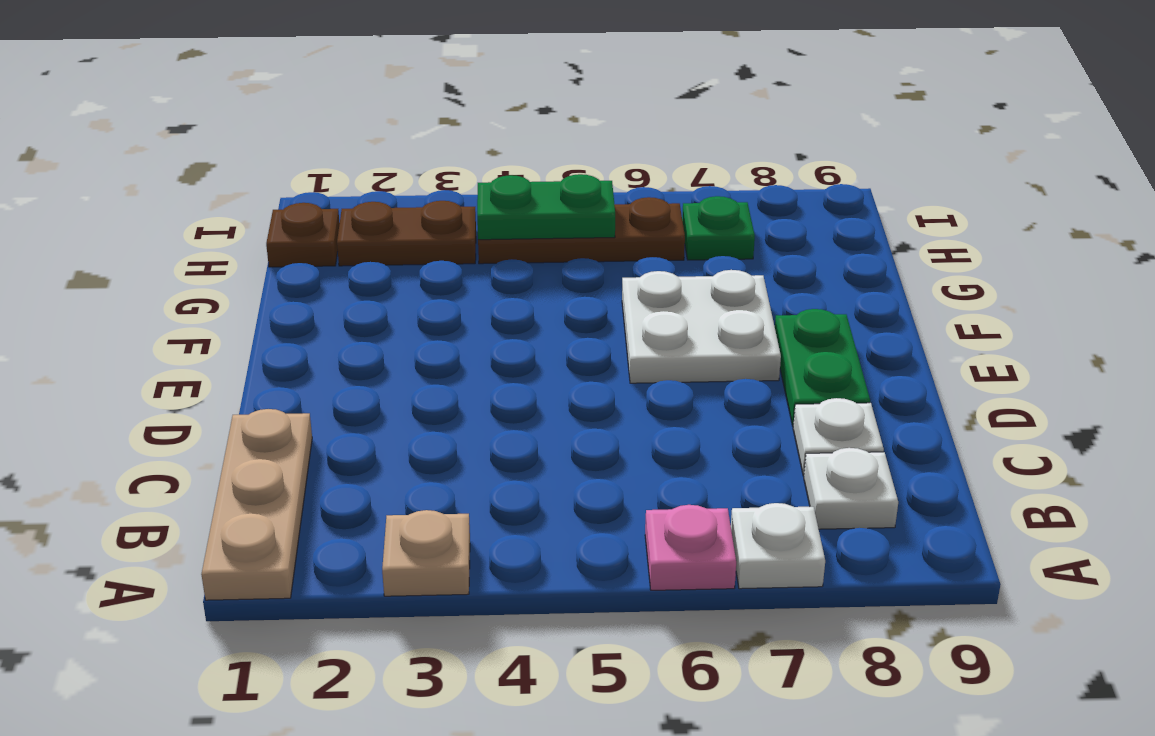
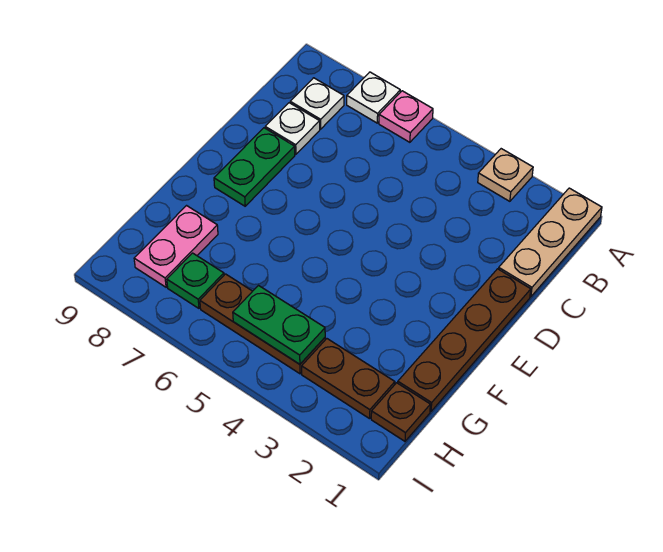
none -> brown plate D1:G1 level 1
white plate E6:F7 level 1 -> none
none -> pink plate G8:H8 level 1

